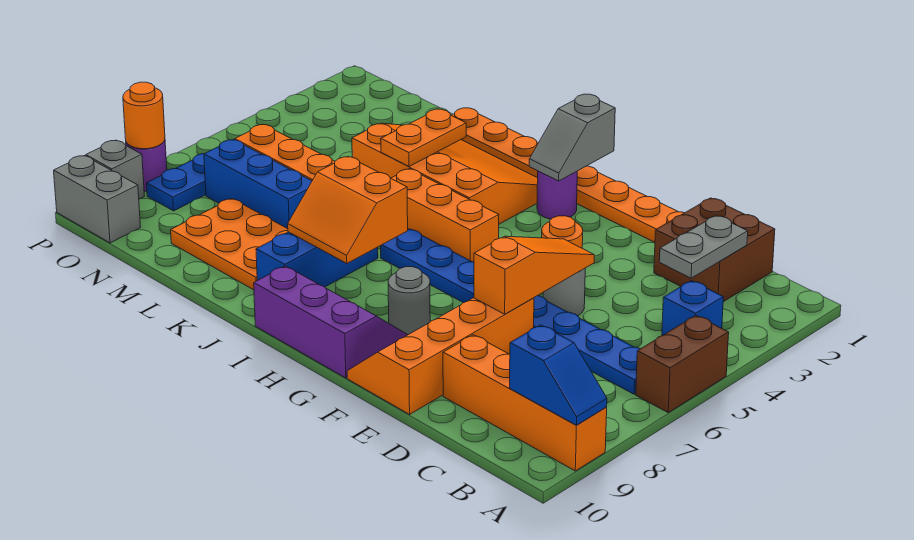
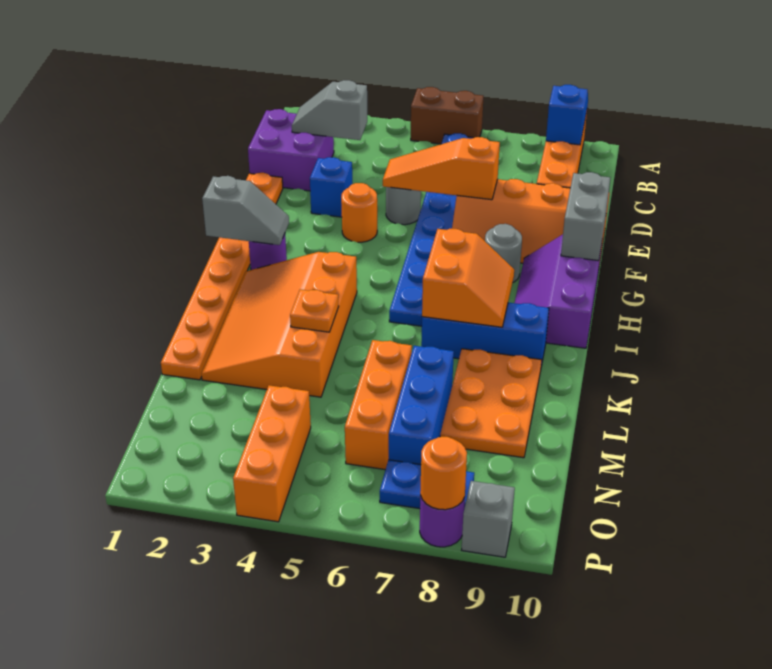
blue brick B4 level 1 -> blue brick E3 level 1
brown brick C1:D2 level 1 -> purple brick C1:D2 level 1
grey plate C2:C3 level 2 -> grey slope C2:C3 level 2 top 3
orange brick H5:J5 level 1 -> orange brick N4:P4 level 1
orange plate K3:K4 level 2 -> orange plate K4 level 2
grey brick O10:P10 level 1 -> grey brick F10:G10 level 2

